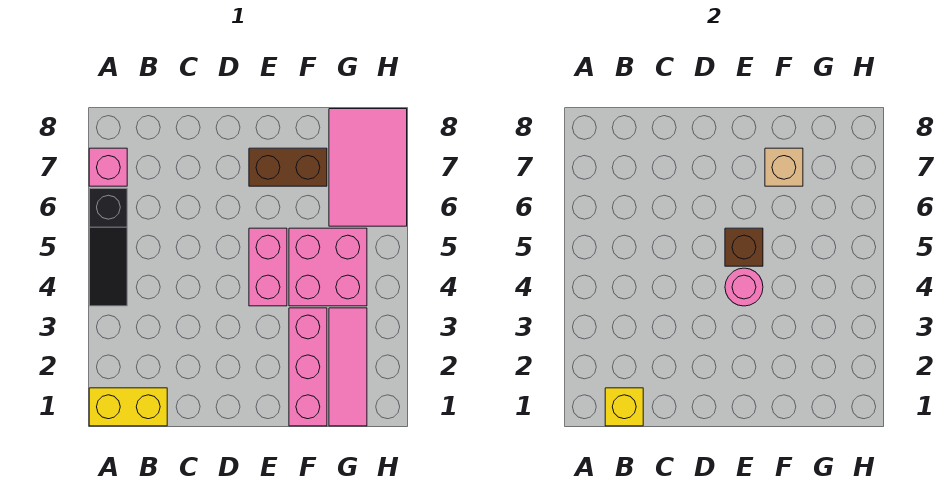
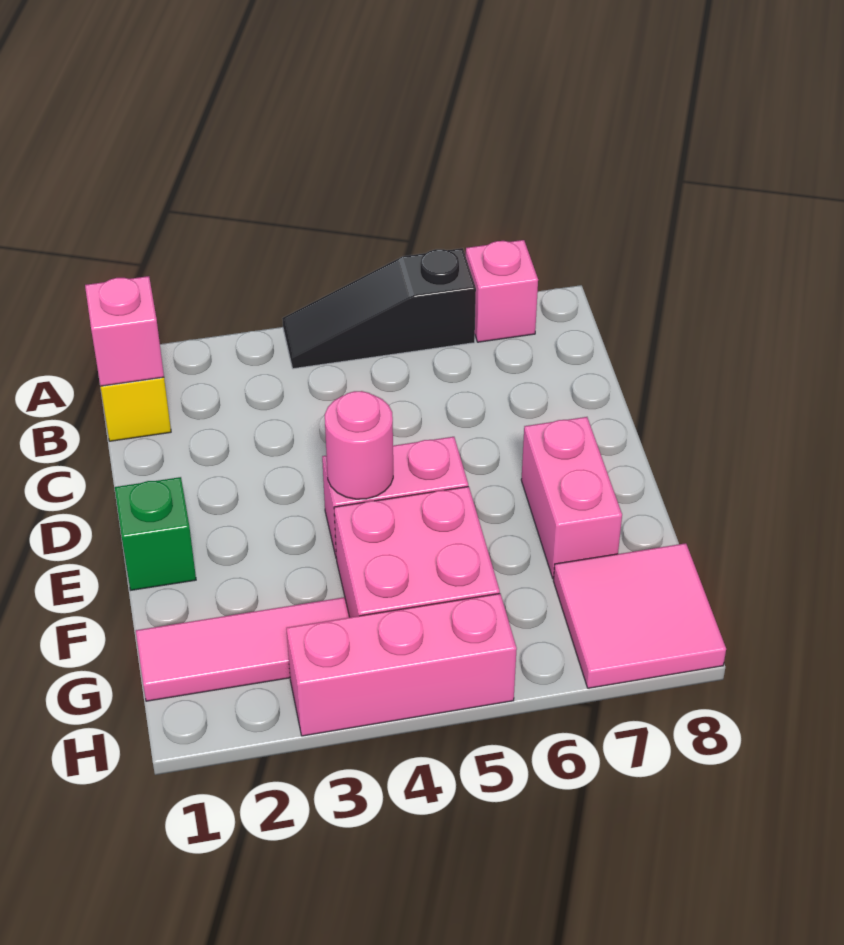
yellow brick B1 level 2 -> pink brick B1 level 2
none -> green brick E1 level 1
brown brick E5 level 2 -> none
brown brick E7:F7 level 1 -> pink brick E7:F7 level 1
pink brick F1:F3 level 1 -> pink brick H3:H5 level 1
tan brick F7 level 2 -> none
pink tile G6:H8 level 1 -> pink tile G7:H8 level 1

